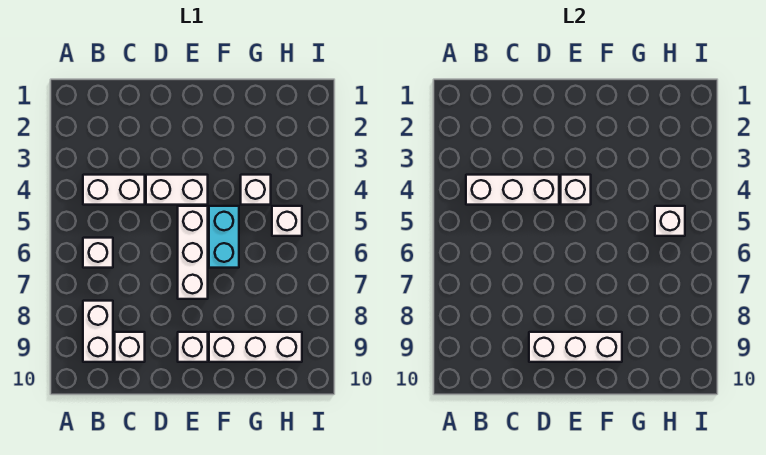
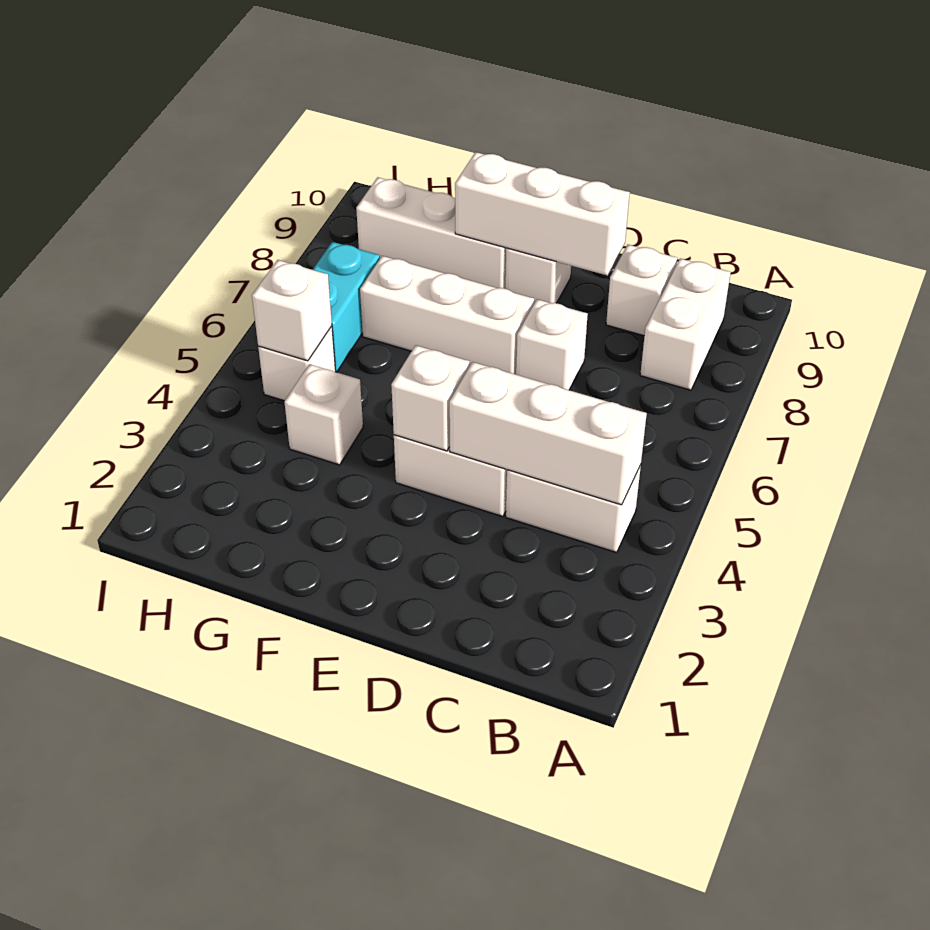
white brick B6 level 1 -> white brick D7 level 1
white brick E5:E7 level 1 -> white brick E7:G7 level 1
cyan brick F5:F6 level 1 -> cyan brick H6:H7 level 1

